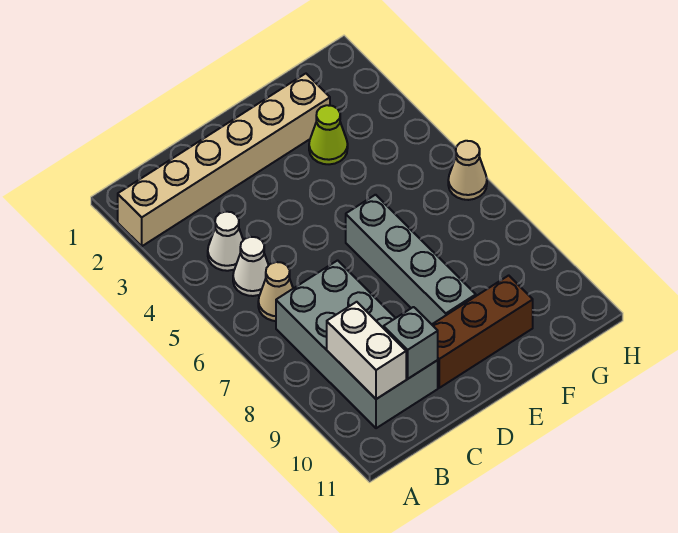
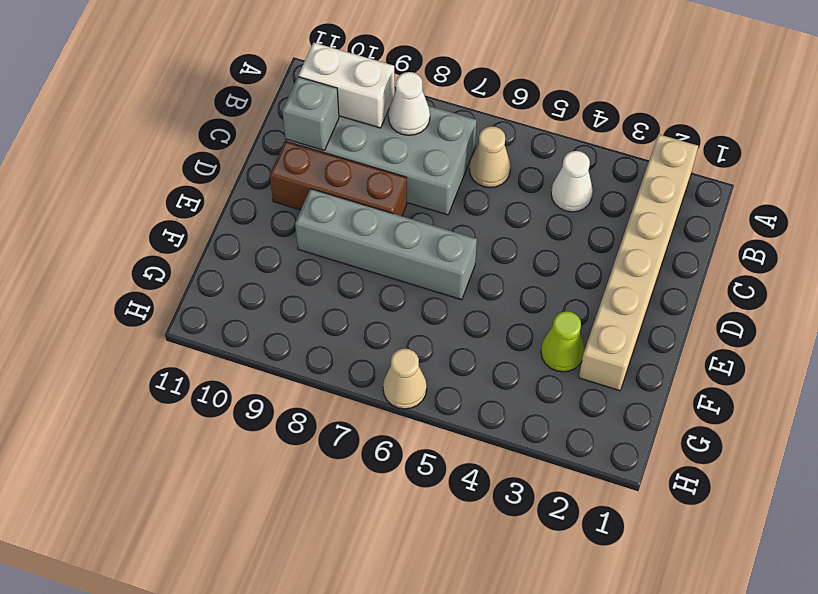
white cone B5 level 1 -> white cone B8 level 2
brown brick D10:F10 level 1 -> brown brick D8:D10 level 1

